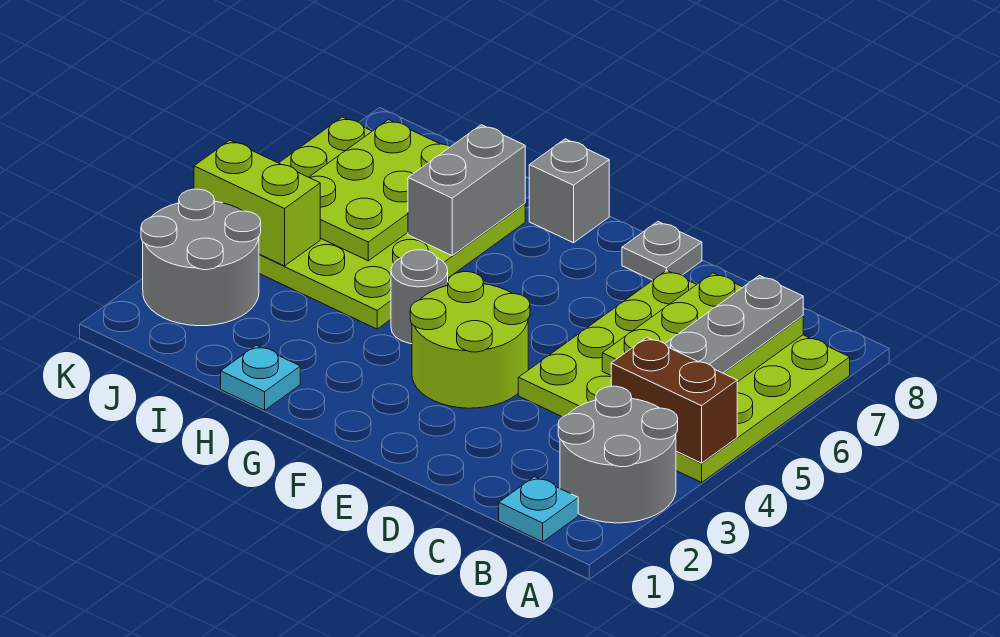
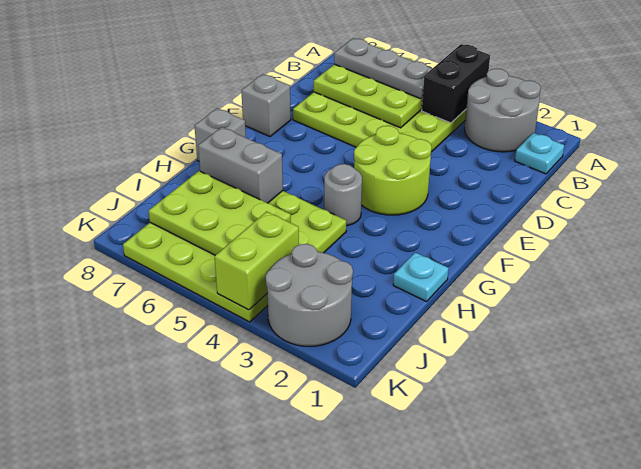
brown brick A4:B4 level 2 -> black brick A4:B4 level 2
grey plate E8 level 1 -> grey brick E8 level 1

